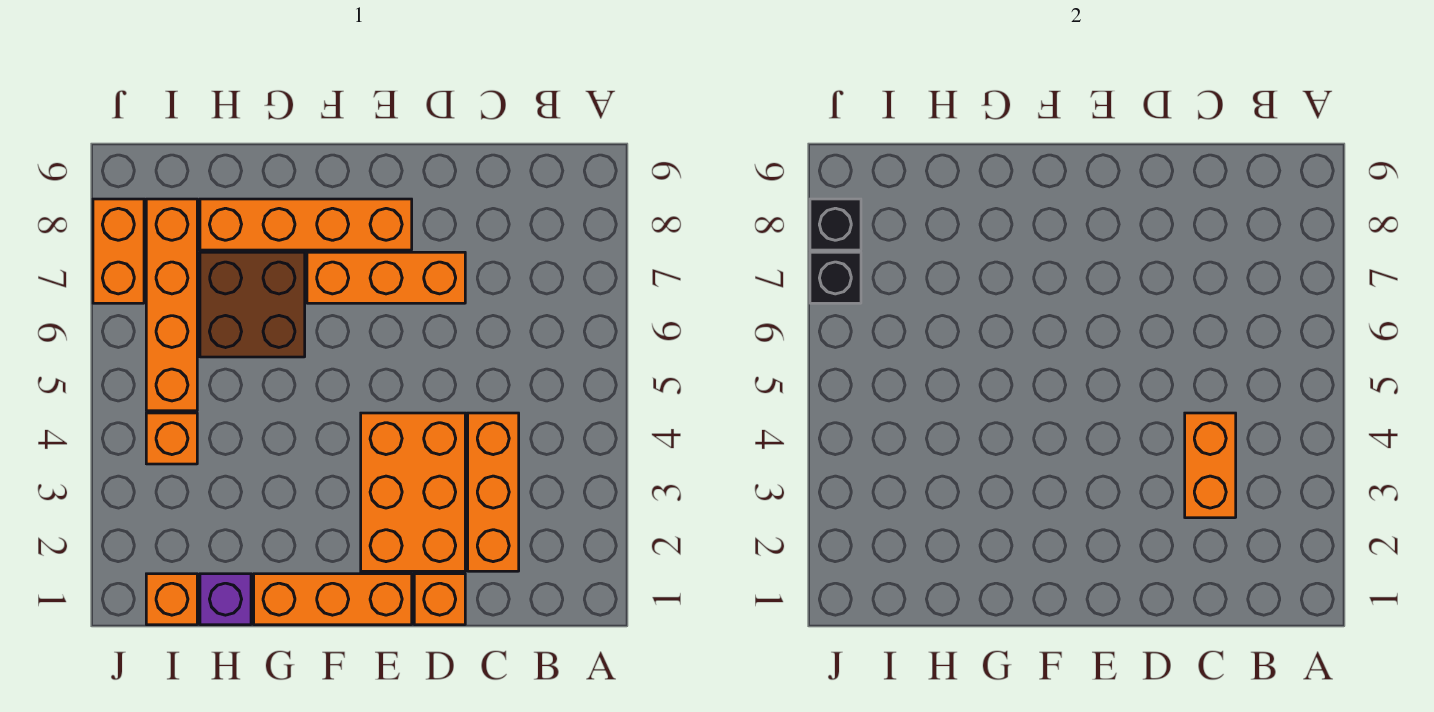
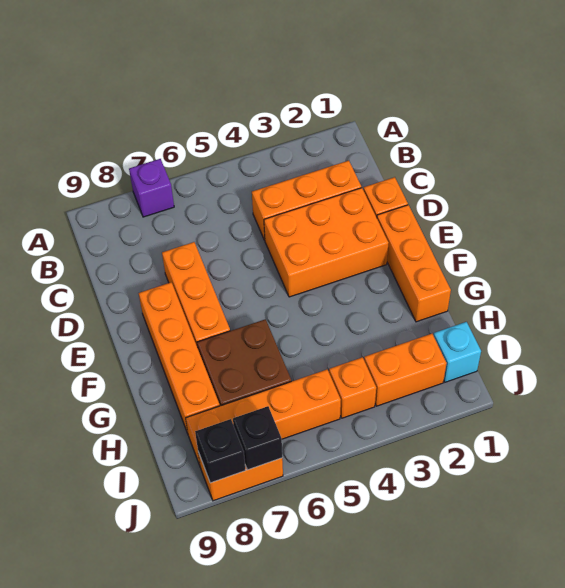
orange brick C3:C4 level 2 -> orange brick I2:I3 level 1
purple brick H1 level 1 -> purple brick A7 level 1
orange brick I1 level 1 -> cyan brick I1 level 1

